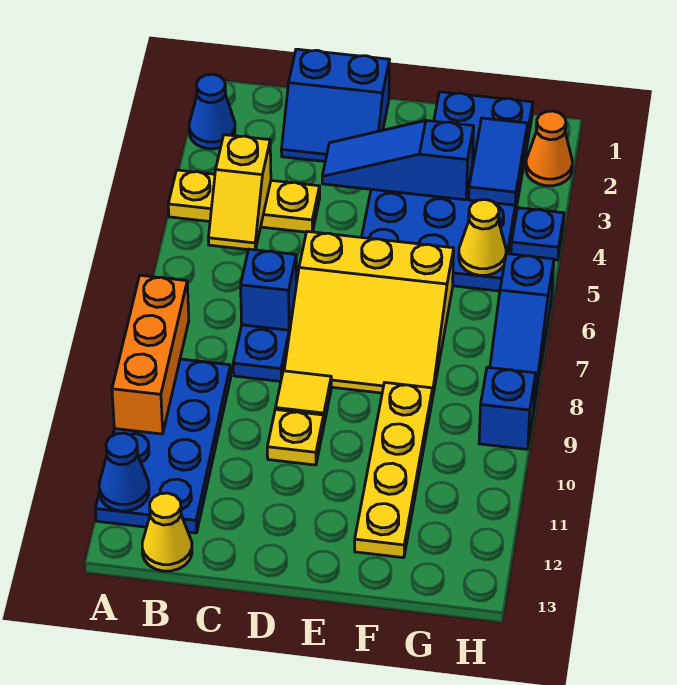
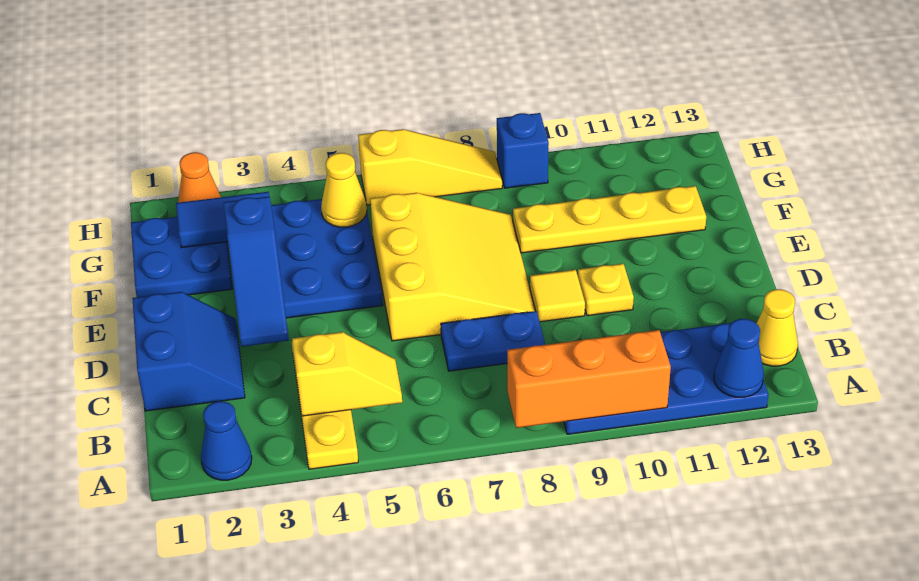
blue brick C7 level 2 -> none
blue plate H4 level 1 -> none
blue slope H6:H8 level 1 top 6 -> yellow slope H6:H8 level 1 top 6

